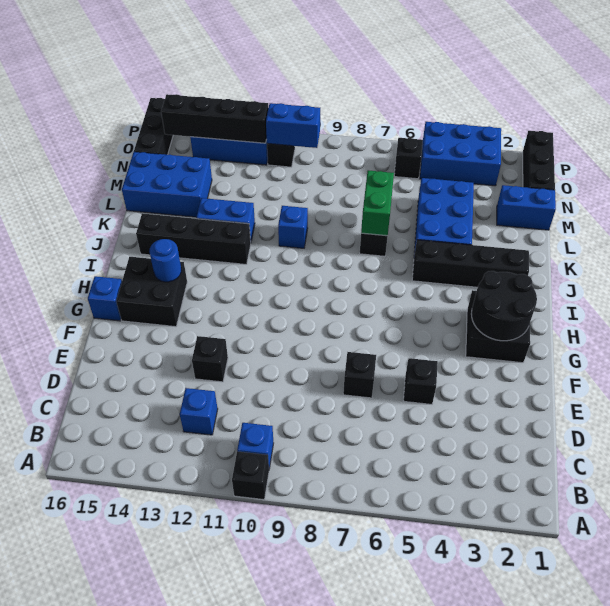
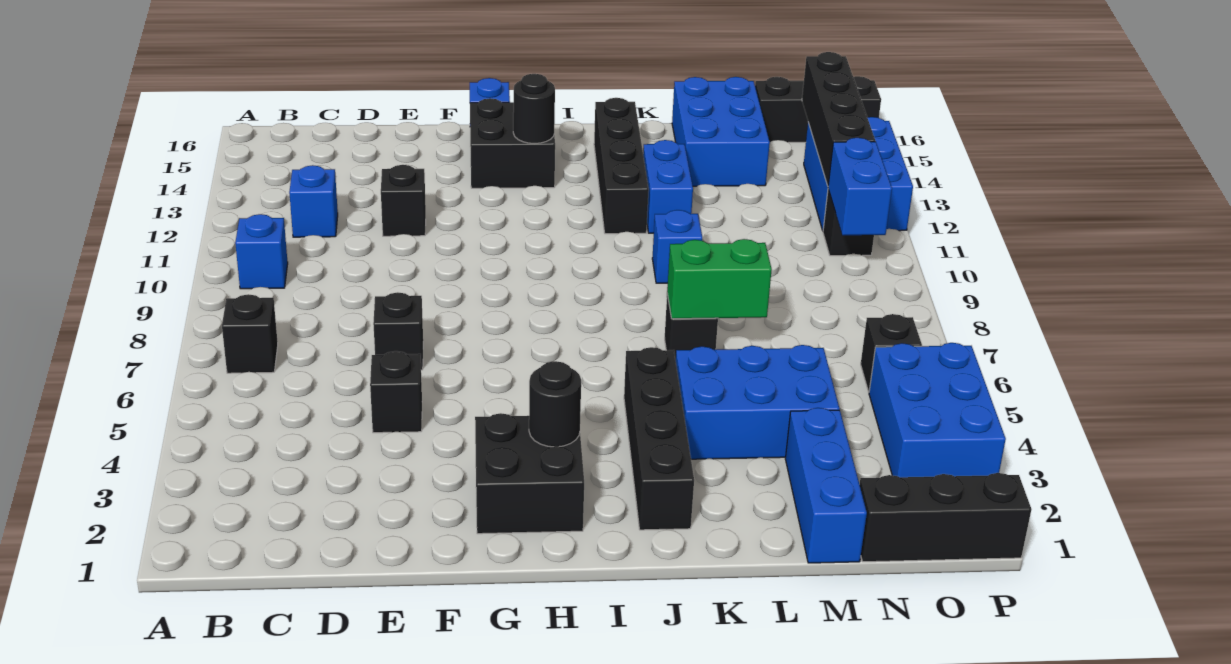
black brick A10 level 1 -> black brick B7 level 1
black round brick G2:H3 level 2 -> black round brick H3 level 2
blue round brick H14 level 2 -> black round brick H14 level 2
blue brick M1:M2 level 1 -> blue brick M1:M3 level 1

